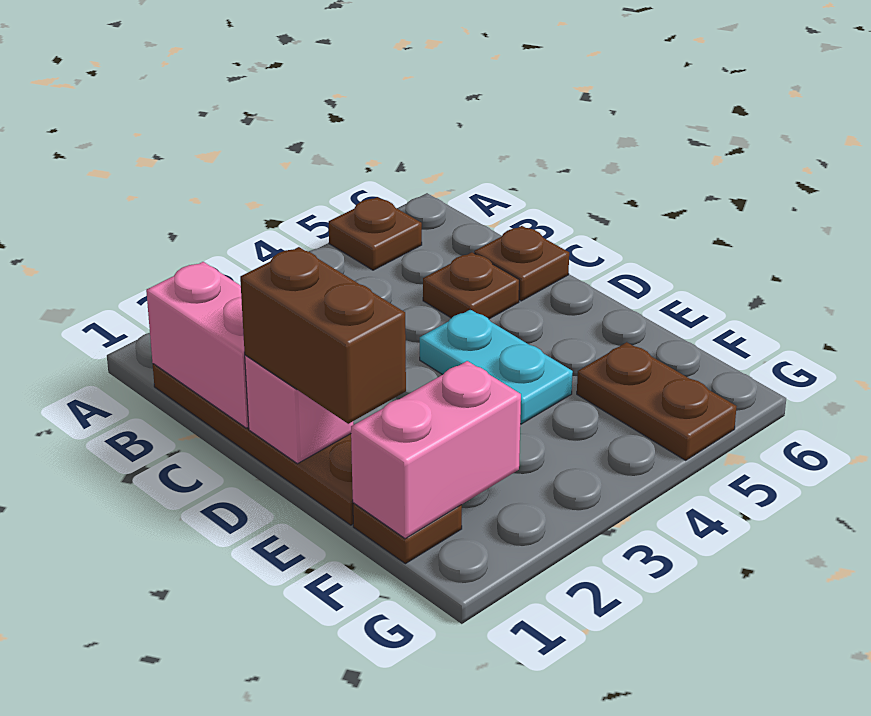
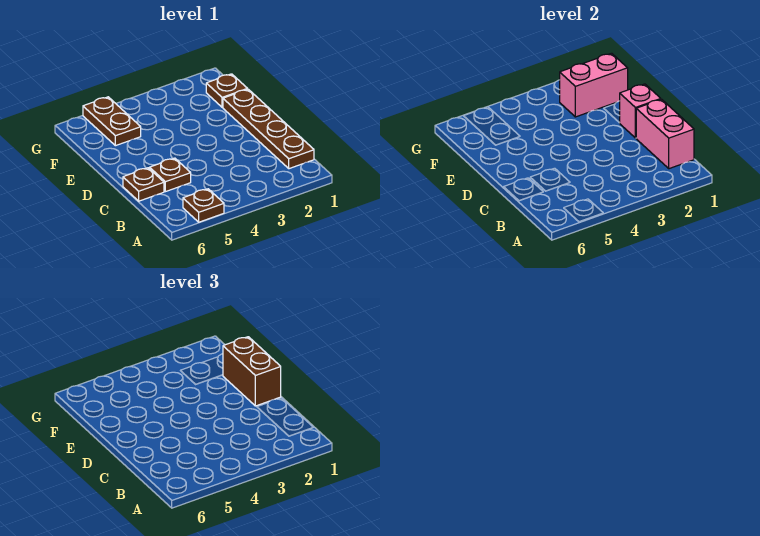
cyan plate D4:E4 level 1 -> none

